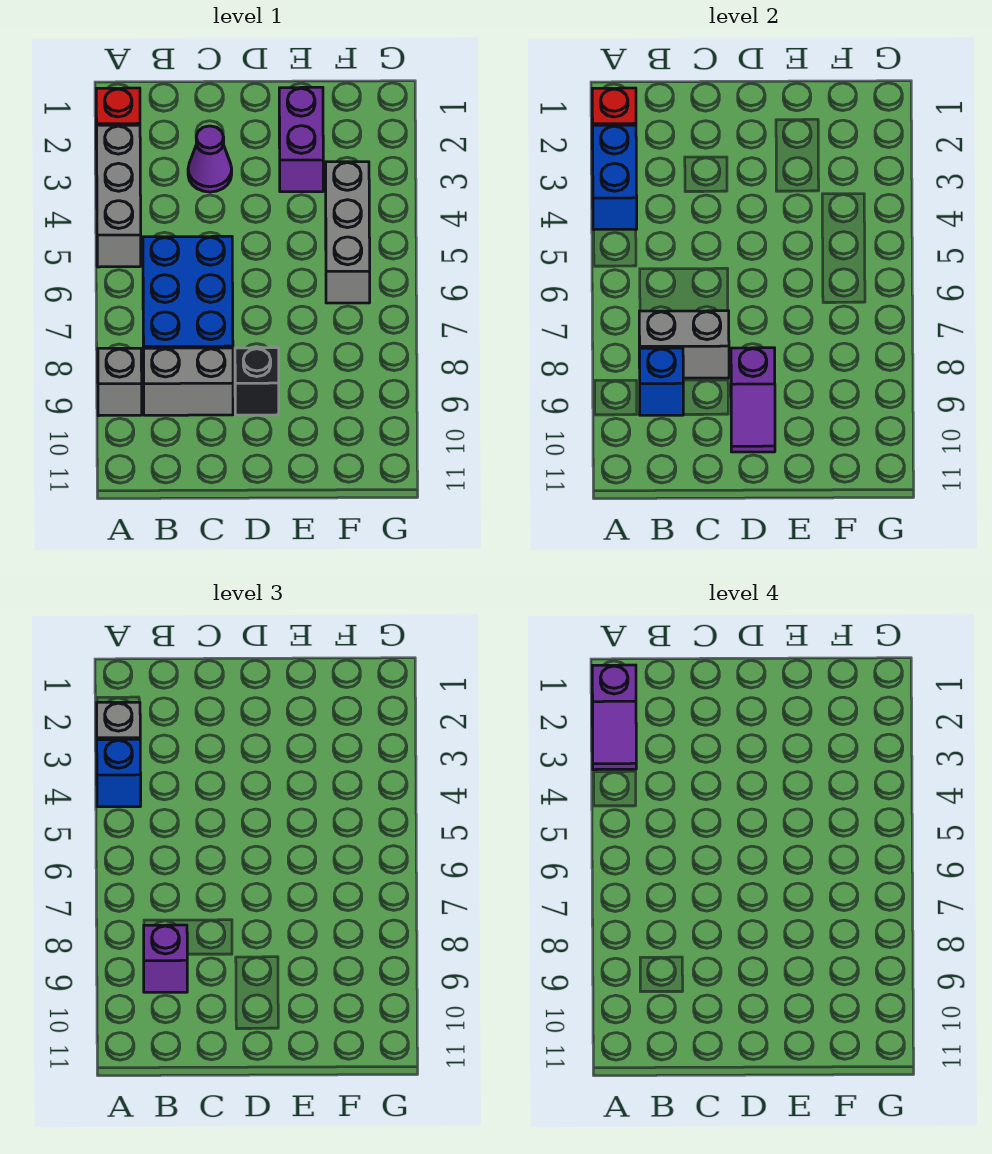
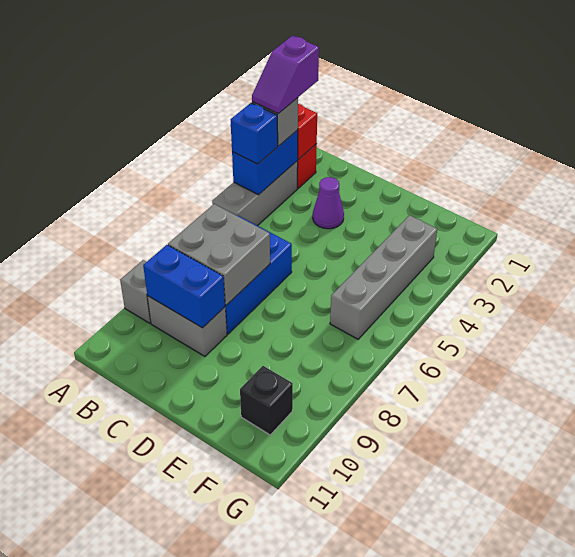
grey brick B8:C8 level 2 -> grey brick B7:C8 level 2
blue brick B9 level 2 -> blue brick B9:C9 level 2
purple brick B9 level 3 -> none
black brick D9 level 1 -> black brick F10 level 1
purple slope D9:D10 level 2 top 9 -> none
purple brick E2:E3 level 1 -> none
grey brick F4:F6 level 1 -> grey brick F3:F6 level 1

